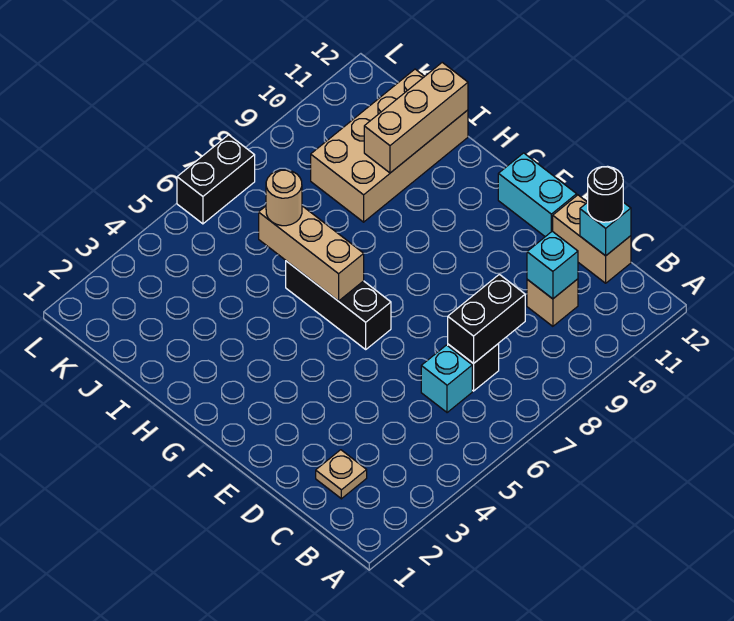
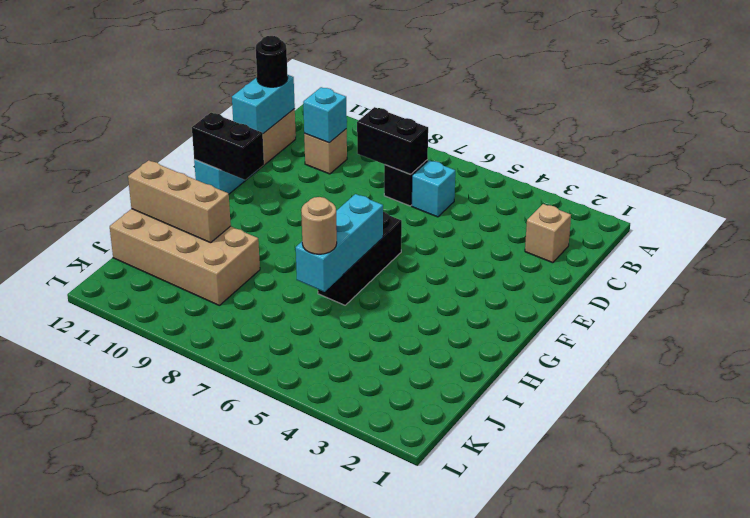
tan plate C2 level 1 -> tan brick C2 level 1
cyan brick C12 level 2 -> cyan brick C12:D12 level 2
tan brick G6:I6 level 2 -> cyan brick G6:I6 level 2
black brick L6:L7 level 1 -> black brick F11:F12 level 2

